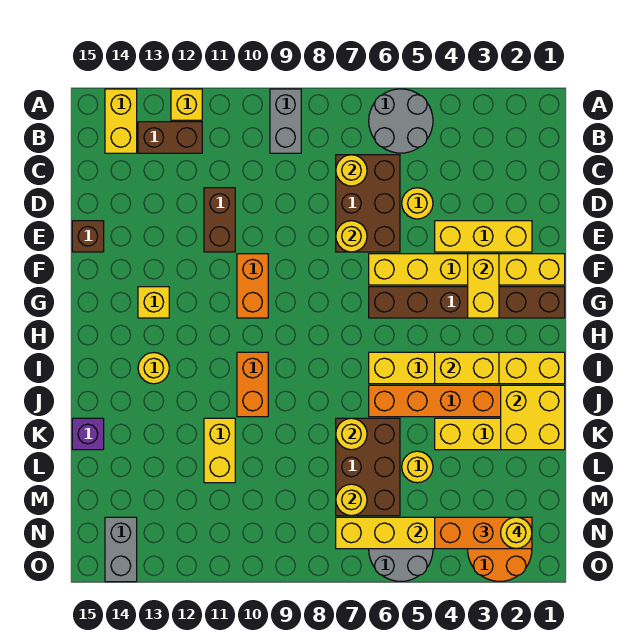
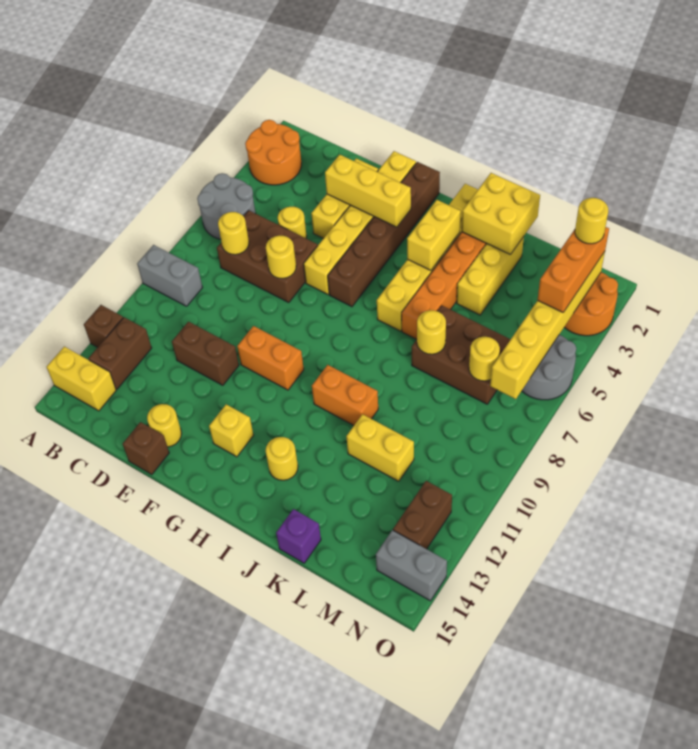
none -> orange round brick A2:B3 level 1
yellow brick A12 level 1 -> brown brick A12 level 1
yellow brick F3:G3 level 2 -> yellow brick E3:G3 level 2
yellow round brick L5 level 1 -> yellow round brick E14 level 1
none -> brown brick N12:N13 level 1

